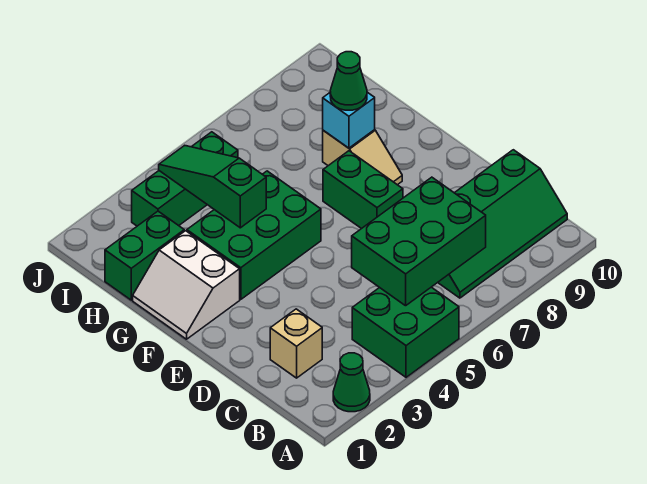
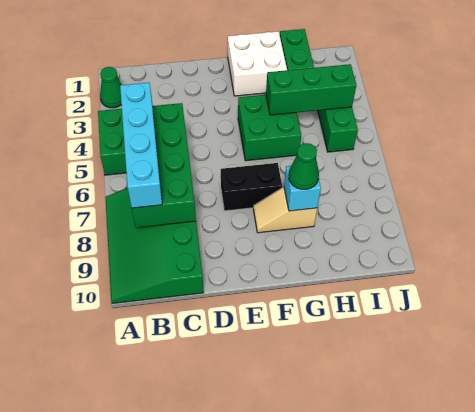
green brick B5:C7 level 2 -> green brick B5:C8 level 2
none -> cyan brick B5:B8 level 3
green slope B7:C10 level 1 top C -> green slope A7:C10 level 1 top C
tan brick C2 level 1 -> none
green brick E7:F7 level 1 -> black brick E7:F7 level 1
white slope F1:G2 level 1 top 2 -> white brick F1:G2 level 1
green brick F3:G5 level 1 -> green brick F4:G5 level 1
green slope G4:I4 level 2 top G -> green brick G4:I4 level 2

